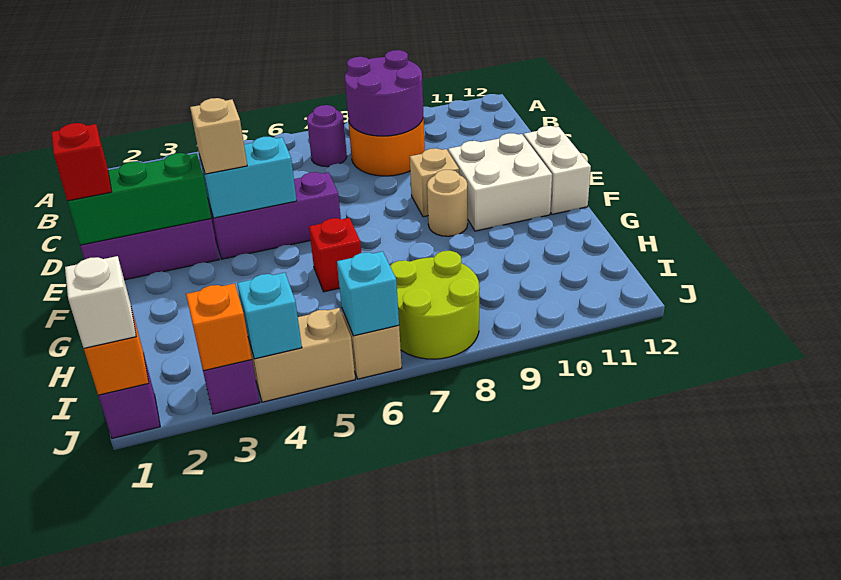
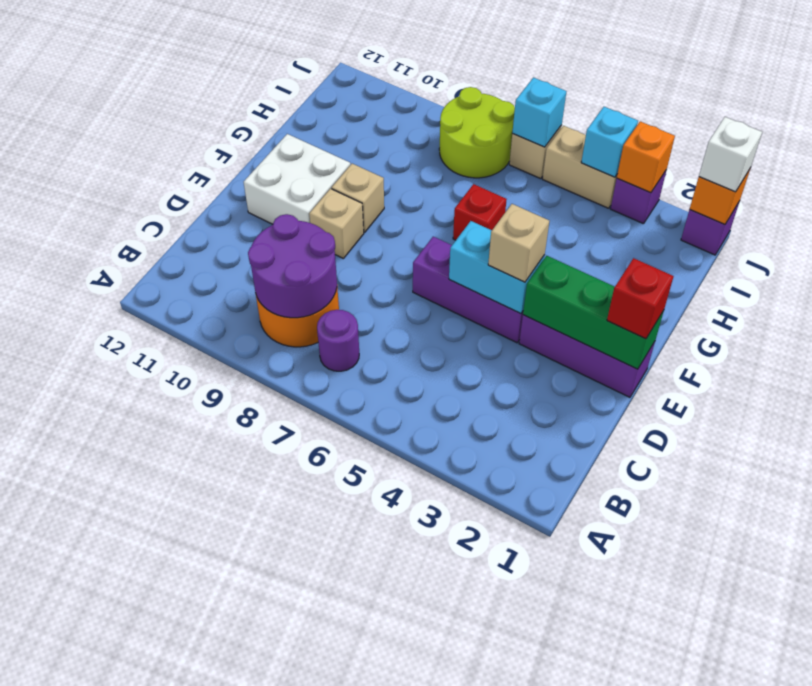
white brick E12:F12 level 1 -> none
tan round brick F9 level 1 -> tan brick F9 level 1

